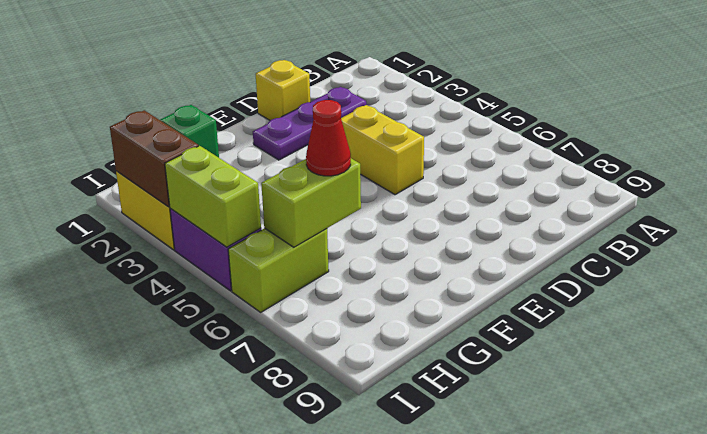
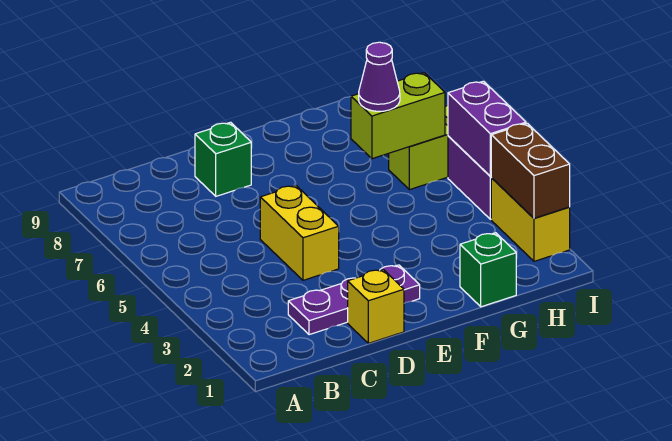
none -> green brick D8 level 1
red cone G6 level 3 -> purple cone G6 level 3
lime brick I4:I5 level 2 -> purple brick I4:I5 level 2

